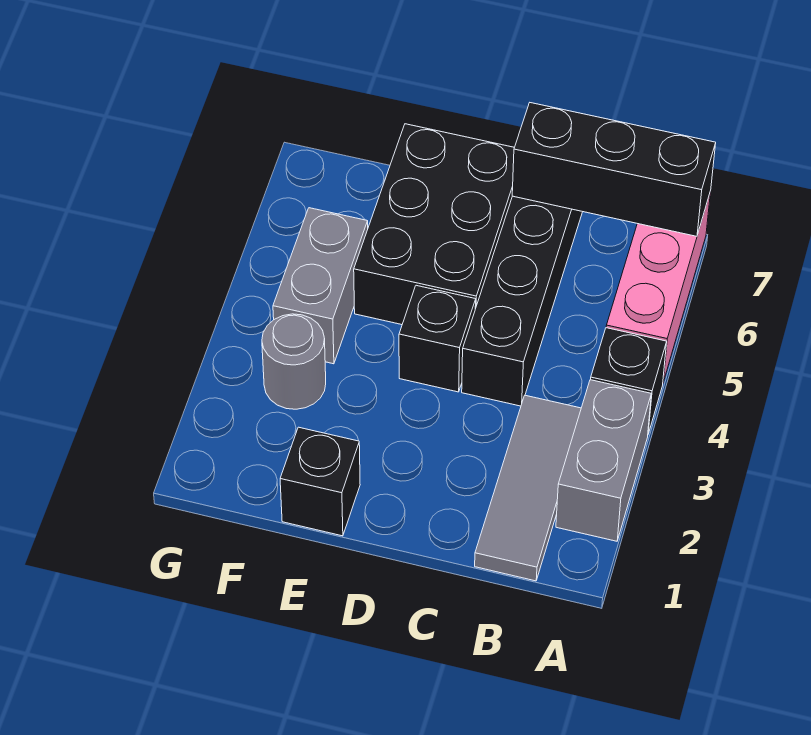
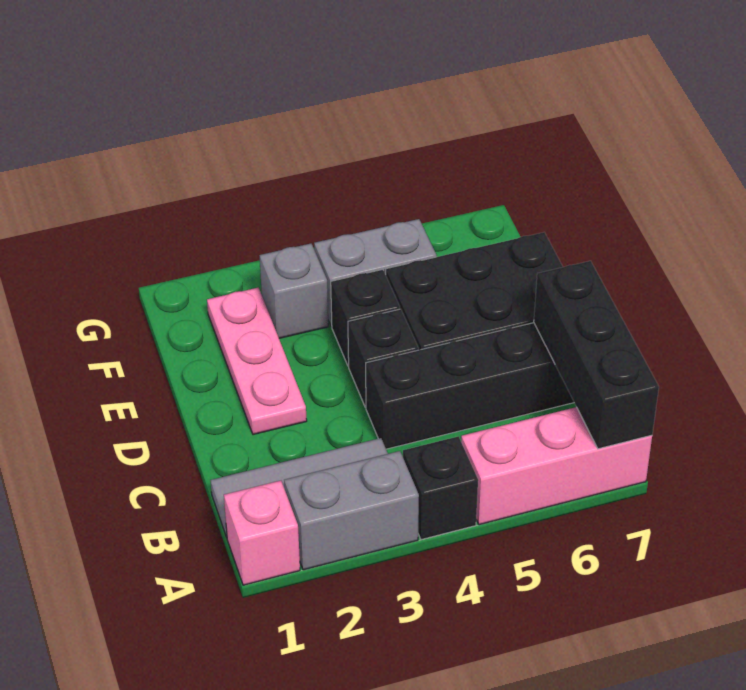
none -> pink brick A1 level 1
none -> pink plate D2:F2 level 1
black brick E1 level 1 -> black brick E4 level 1
grey round brick F3 level 1 -> grey brick F3 level 1

